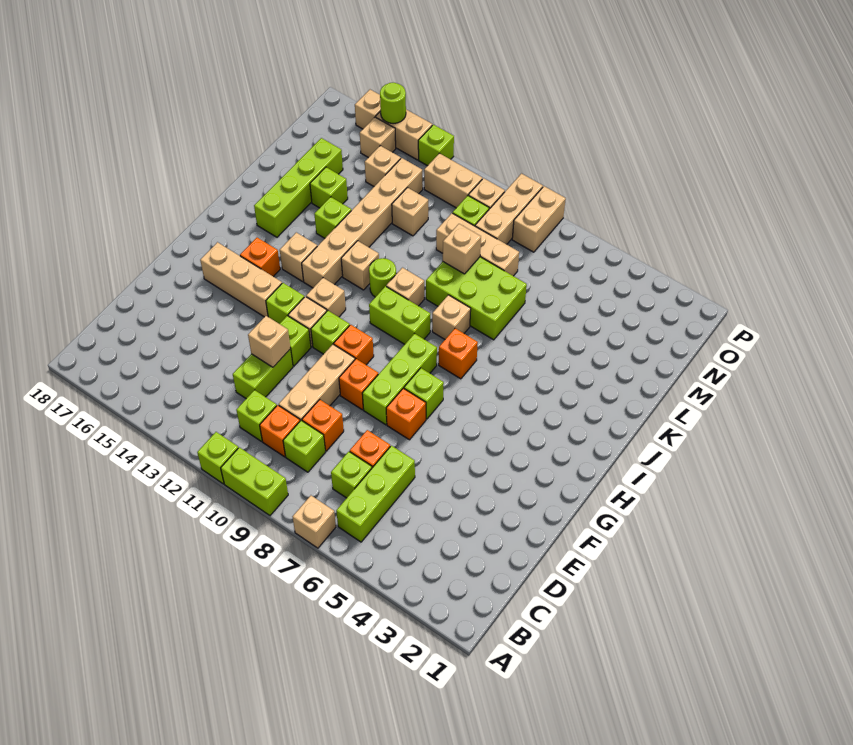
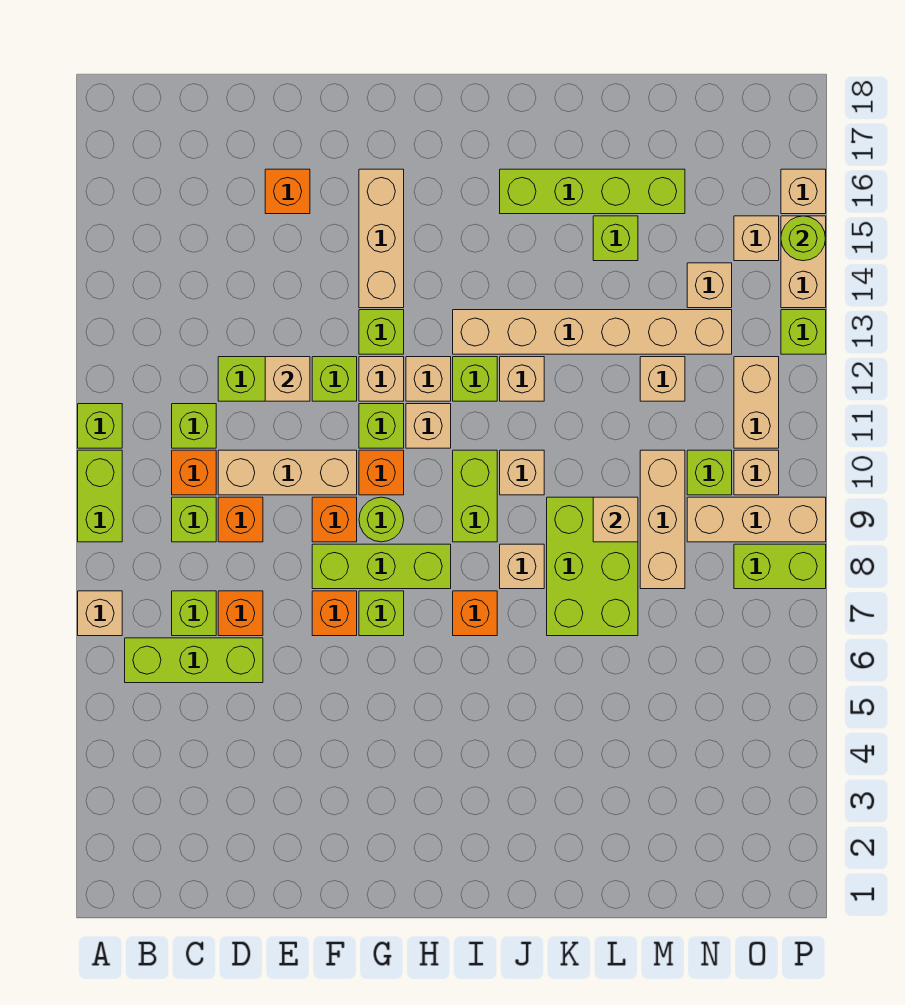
orange brick H15 level 1 -> orange brick E16 level 1
tan brick I14 level 1 -> tan brick H11 level 1
lime round brick J11 level 1 -> lime round brick G9 level 1
lime brick K14 level 1 -> lime brick I12 level 1
tan brick O8:P8 level 1 -> lime brick O8:P8 level 1

